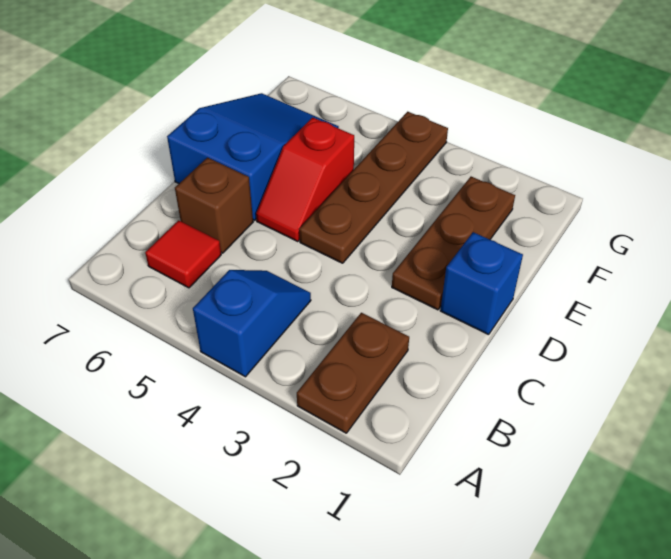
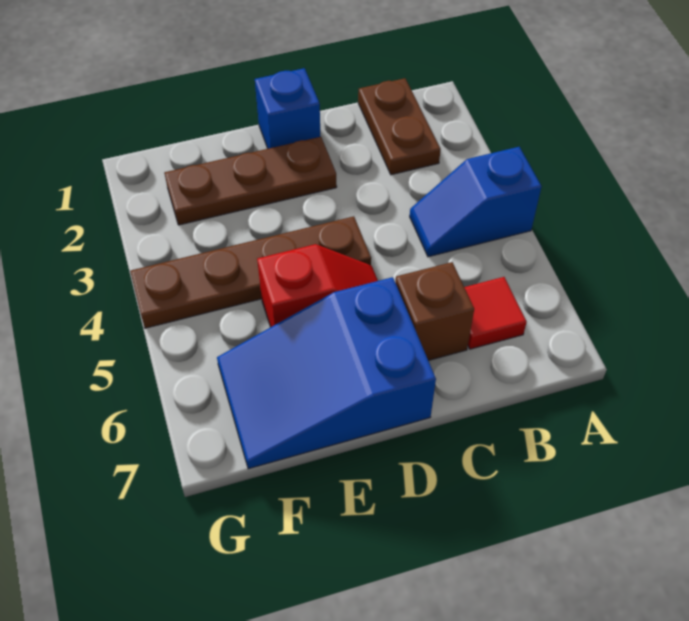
brown plate A2:B2 level 1 -> brown plate B1:B2 level 1

